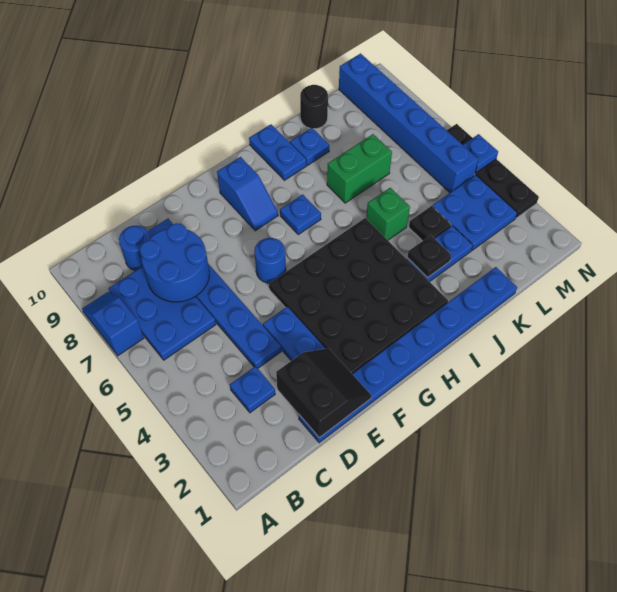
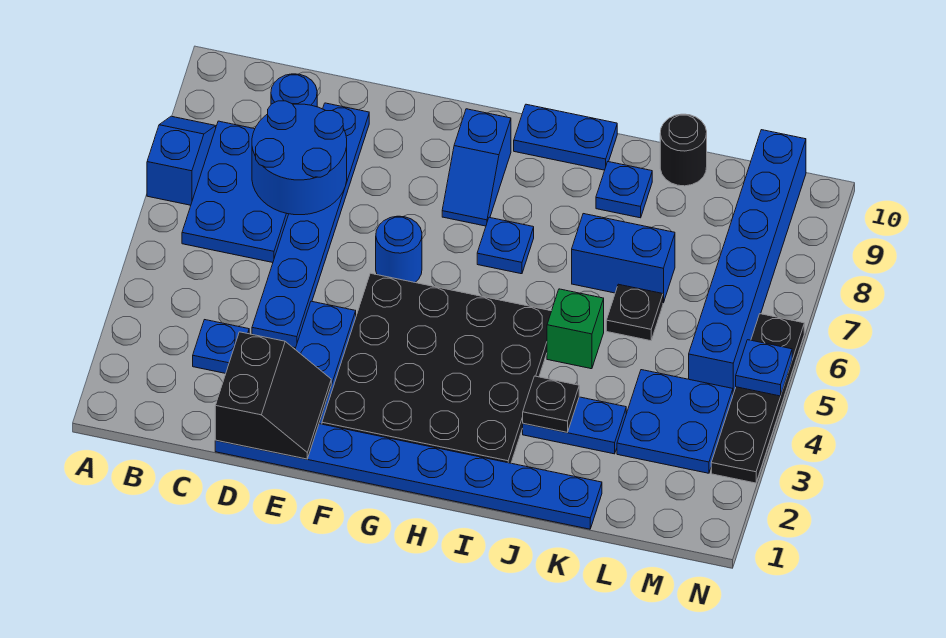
blue plate I9:I10 level 1 -> blue plate H10:I10 level 1
green brick J7:K7 level 1 -> blue brick J7:K7 level 1
black plate K4 level 1 -> black plate K6 level 1

